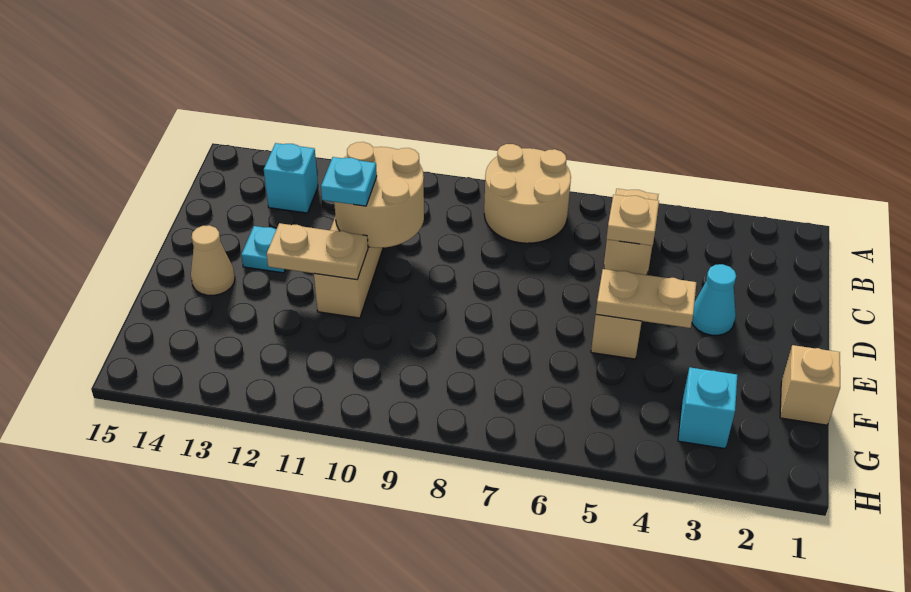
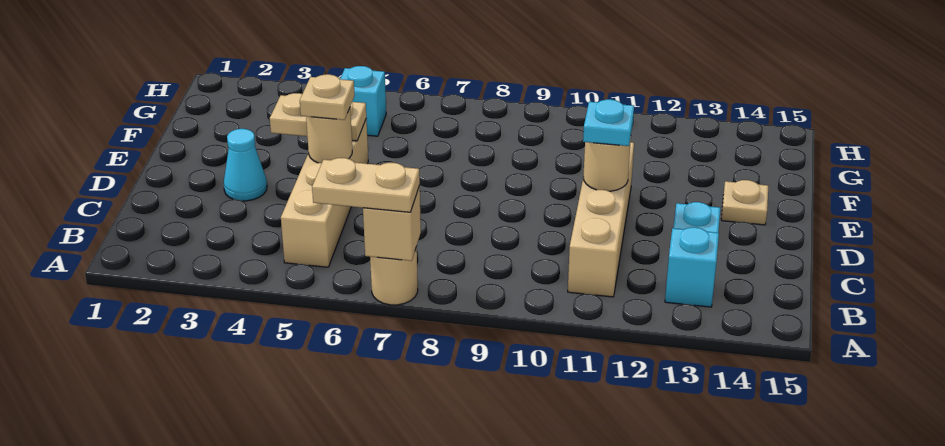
tan round brick A7:B8 level 1 -> tan round brick A7 level 1
tan round brick C10:D11 level 2 -> tan round brick D11 level 2
tan plate E11:E12 level 2 -> tan plate A6:A7 level 3
tan cone E14 level 1 -> tan plate E14 level 1
tan brick F1 level 1 -> tan brick A7 level 2
cyan brick G3 level 1 -> cyan brick G5 level 1

